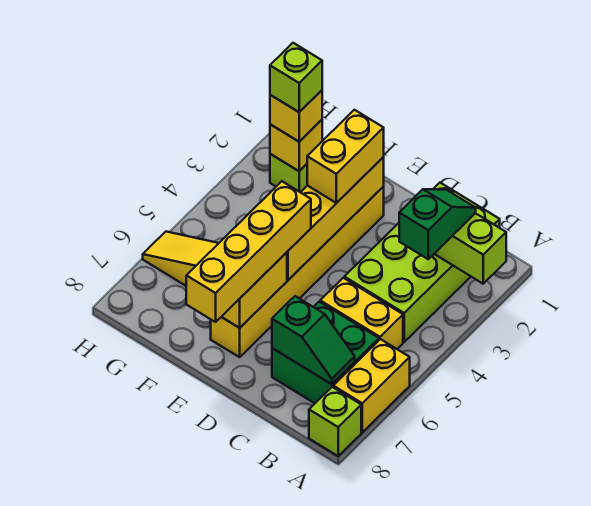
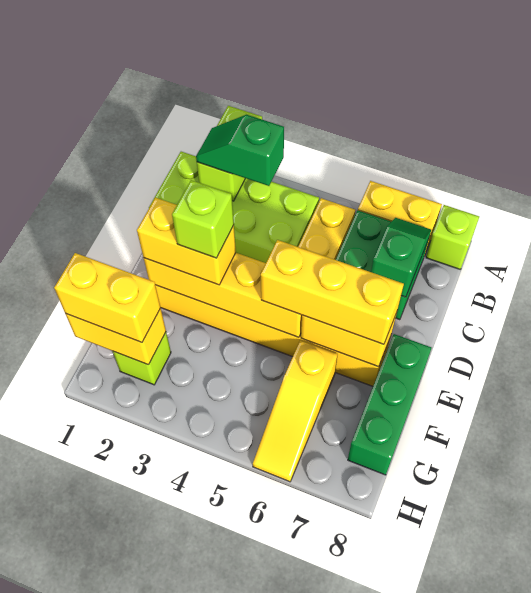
yellow brick E5:E8 level 3 -> yellow brick E5:E7 level 3
none -> green brick E8:G8 level 1
yellow brick G2 level 2 -> yellow brick G1:G2 level 2
yellow brick G2 level 3 -> yellow brick G1:G2 level 3
lime brick G2 level 4 -> lime brick E3 level 4

